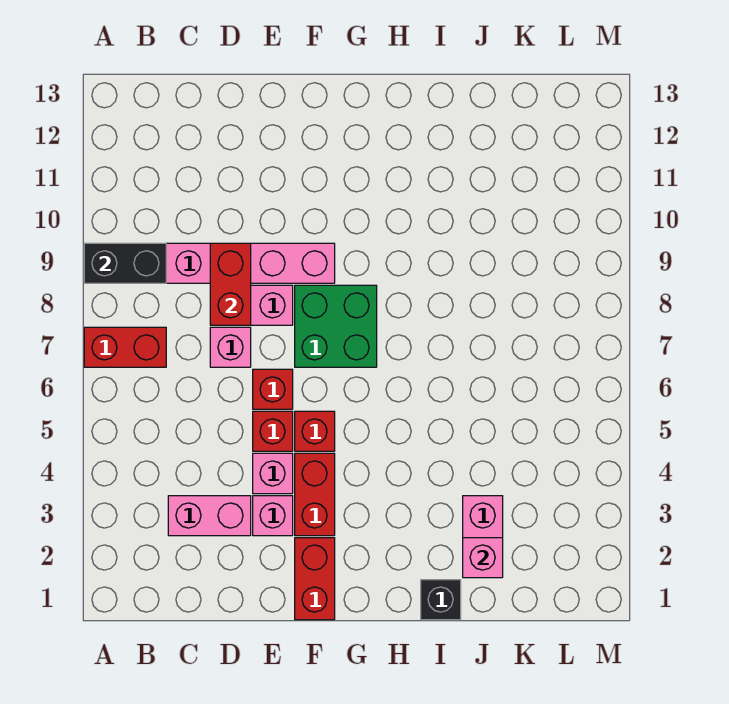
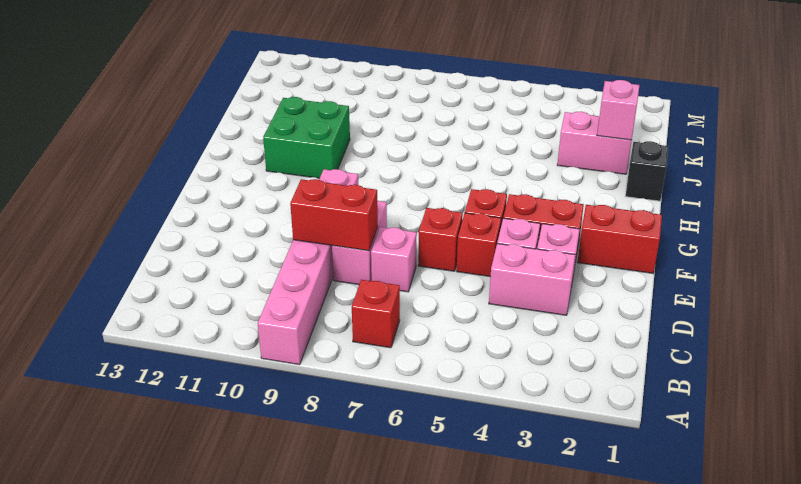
red brick A7:B7 level 1 -> red brick B7 level 1
black brick A9:B9 level 2 -> none
pink brick C3:D3 level 1 -> pink brick D3:D4 level 1
green brick F7:G8 level 1 -> green brick H10:I11 level 1

